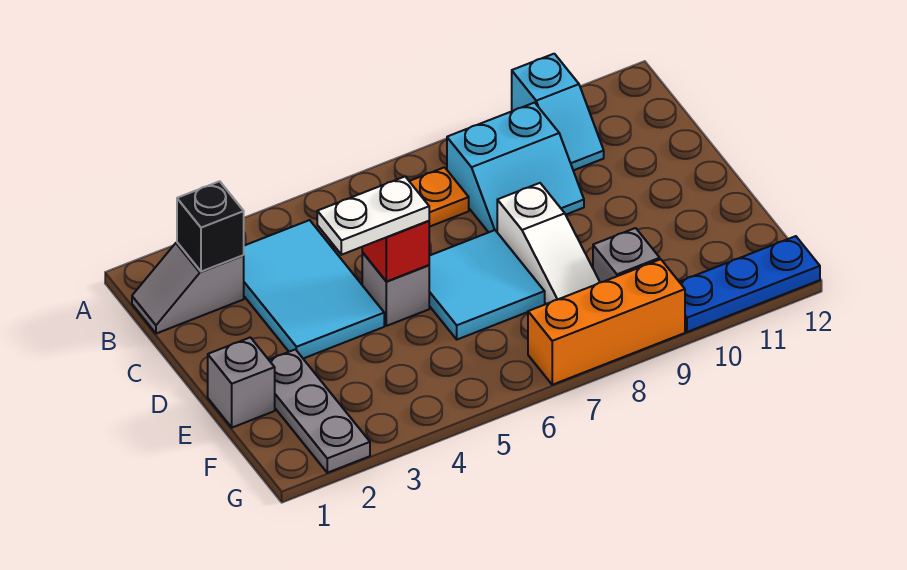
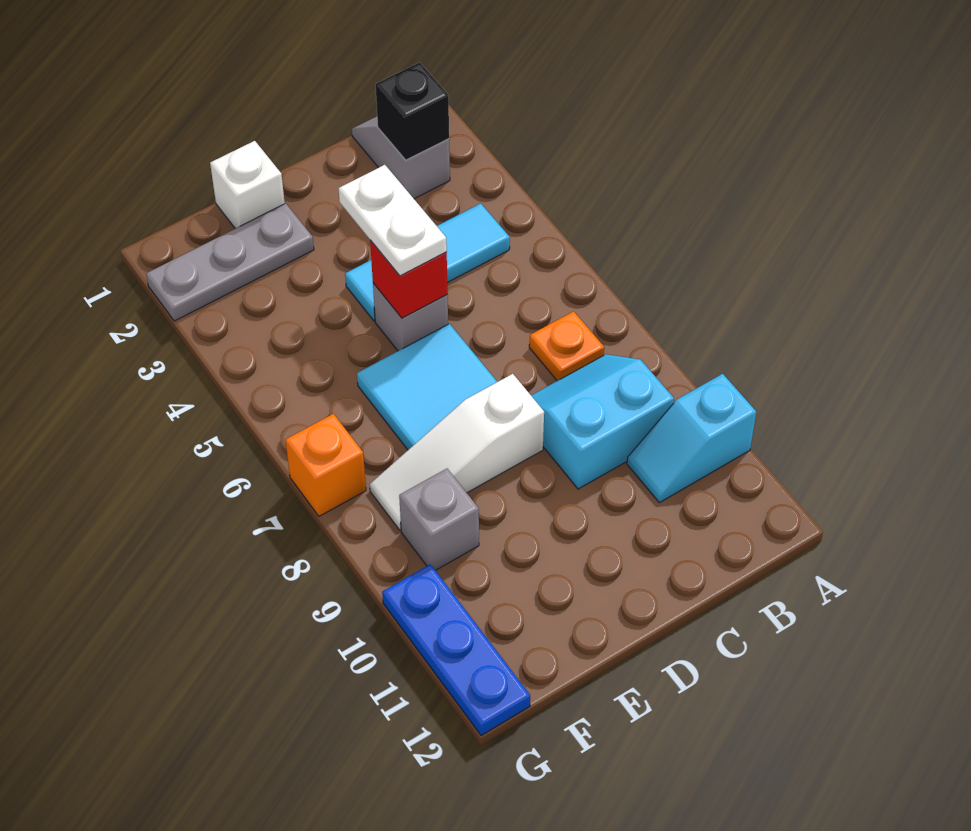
cyan tile B3:D4 level 1 -> cyan tile B4:D4 level 1
cyan slope B8:C9 level 1 top B -> cyan slope B8:C9 level 1 top 9
grey brick E1 level 1 -> white brick E1 level 1
orange brick G7:G9 level 1 -> orange brick G7 level 1

